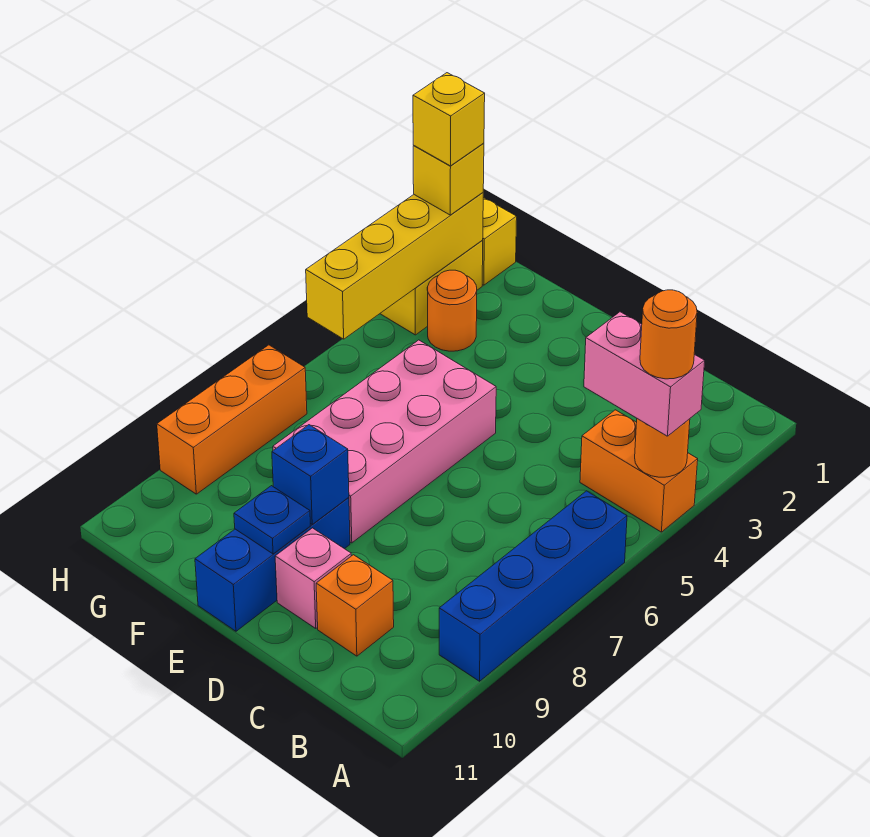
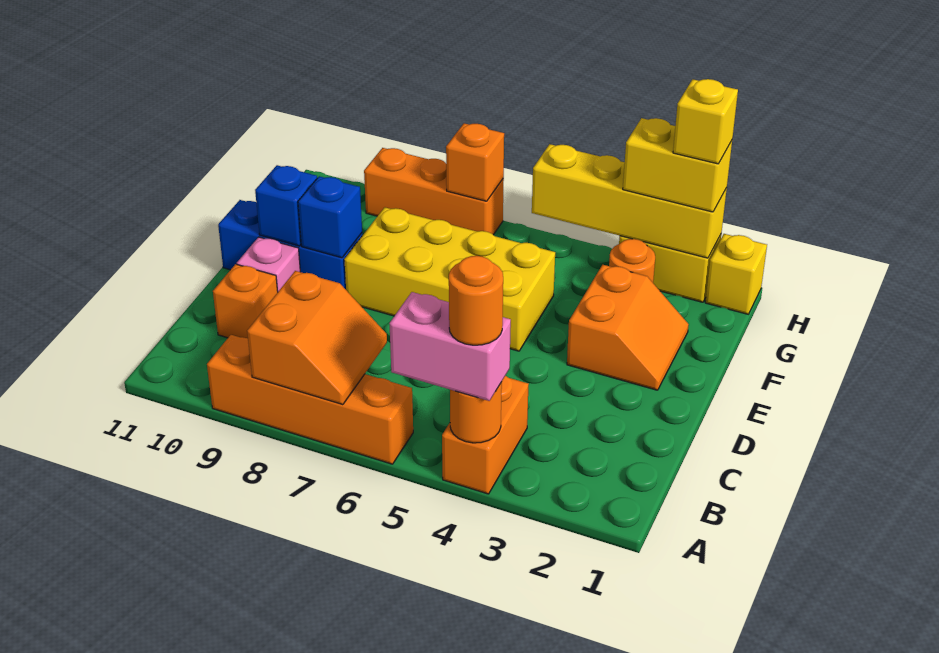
pink brick A4:B4 level 3 -> pink brick A4:A5 level 3
blue brick A6:A9 level 1 -> orange brick A6:A9 level 1
none -> orange slope A7:B8 level 2 top 8
none -> orange slope E2:F3 level 1 top 3
pink brick E5:F8 level 1 -> yellow brick E5:F8 level 1
blue plate E10 level 2 -> blue brick E10 level 2
yellow brick H2 level 3 -> yellow brick H2:H3 level 3
none -> orange brick H7 level 2

